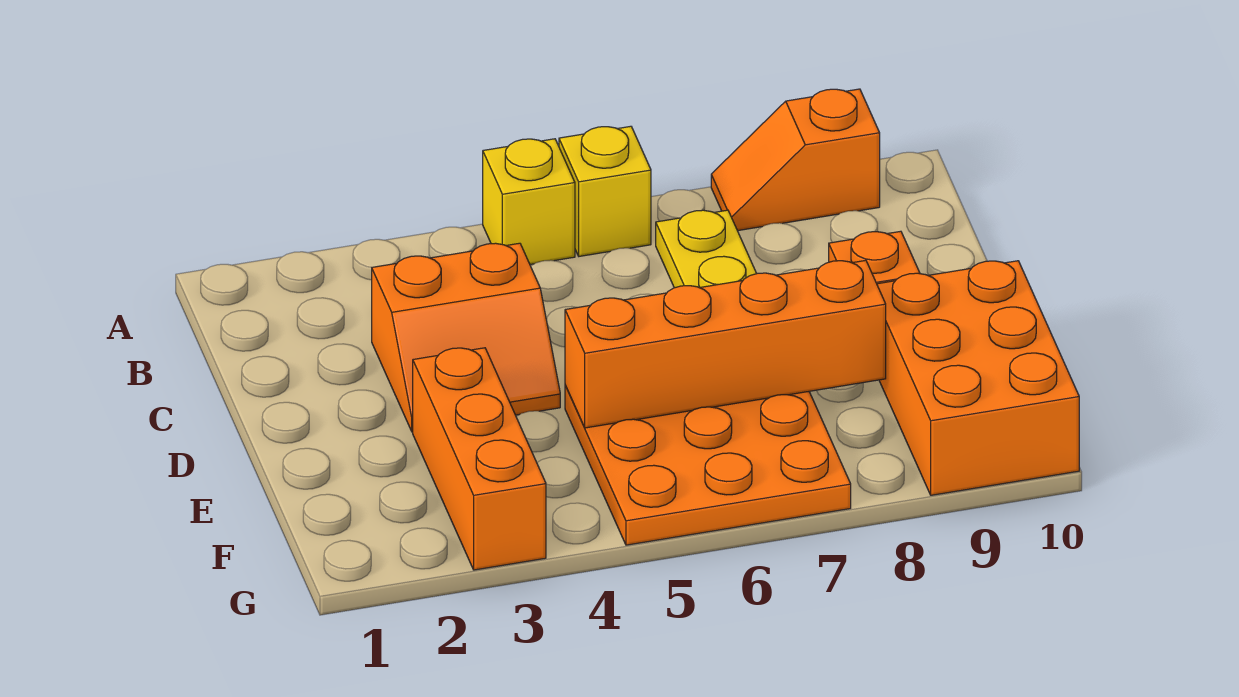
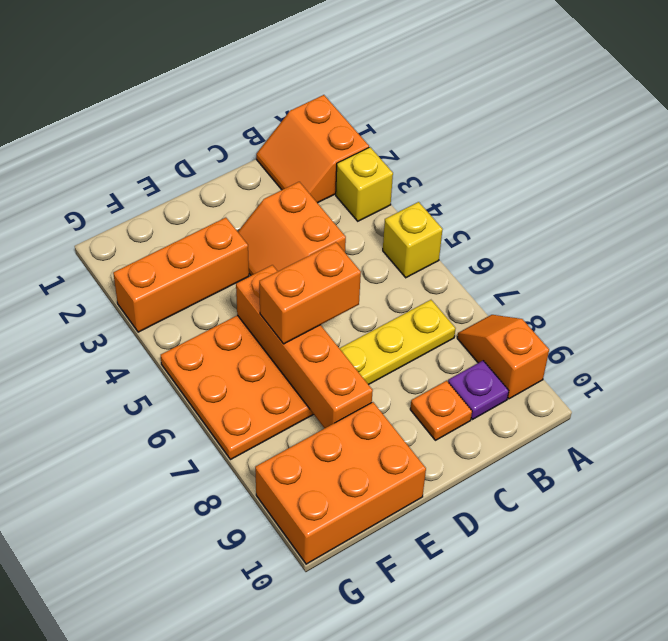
none -> orange slope A1:B2 level 1 top A
yellow brick A6 level 1 -> yellow brick A3 level 1
none -> purple plate B9 level 1
none -> orange brick D6:E6 level 3

